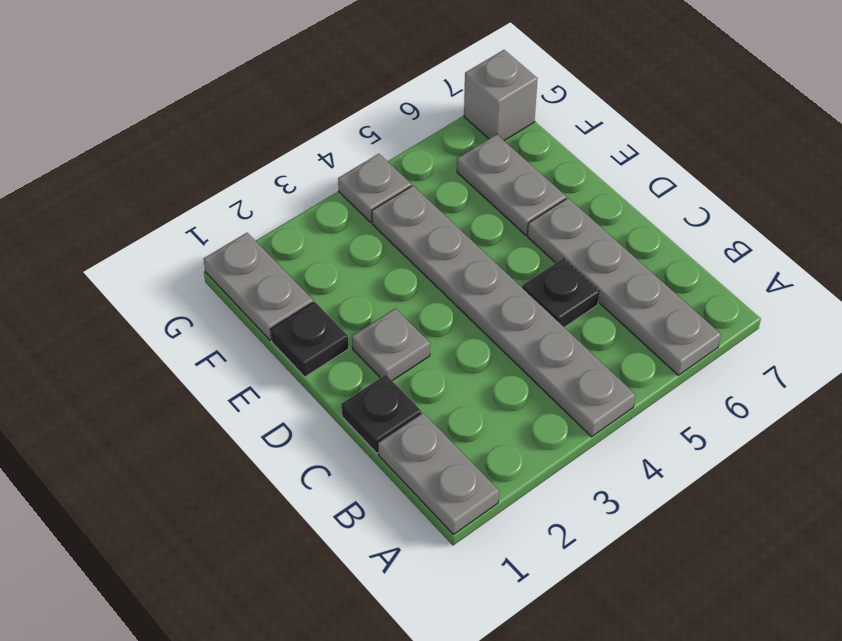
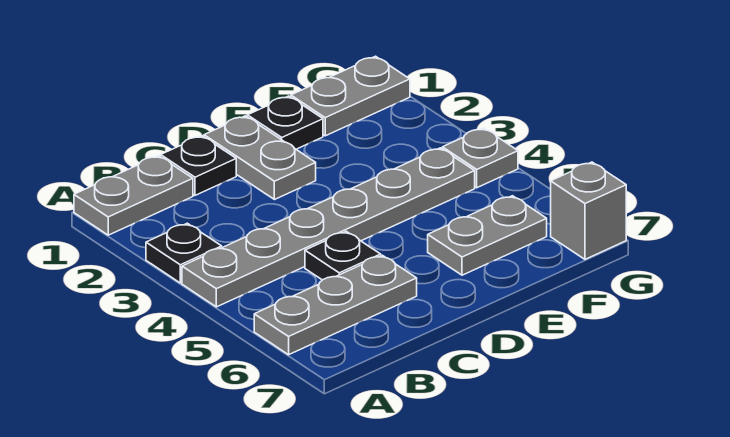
none -> black plate A3 level 1
grey plate A6:D6 level 1 -> grey plate A6:C6 level 1
grey plate D2 level 1 -> grey plate D1:D2 level 1

